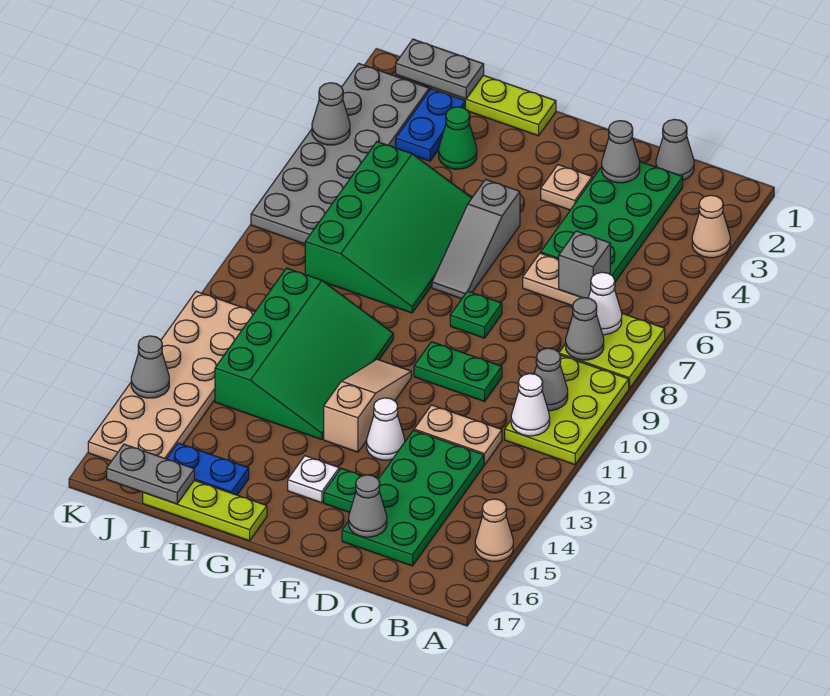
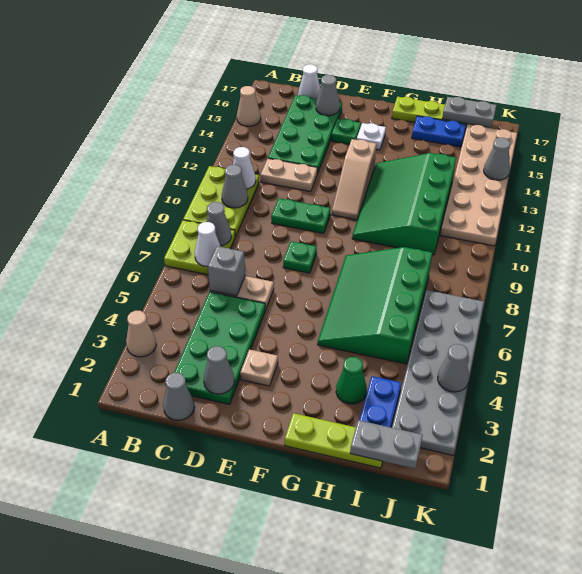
white cone E13 level 1 -> white cone C17 level 1
grey slope F5:F7 level 1 top 5 -> none

